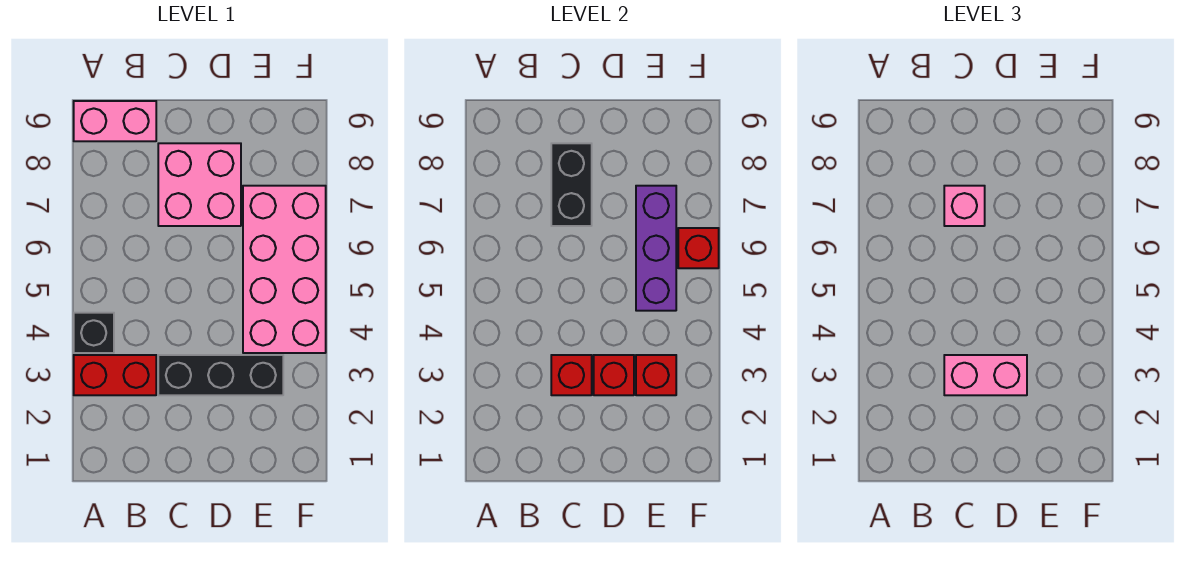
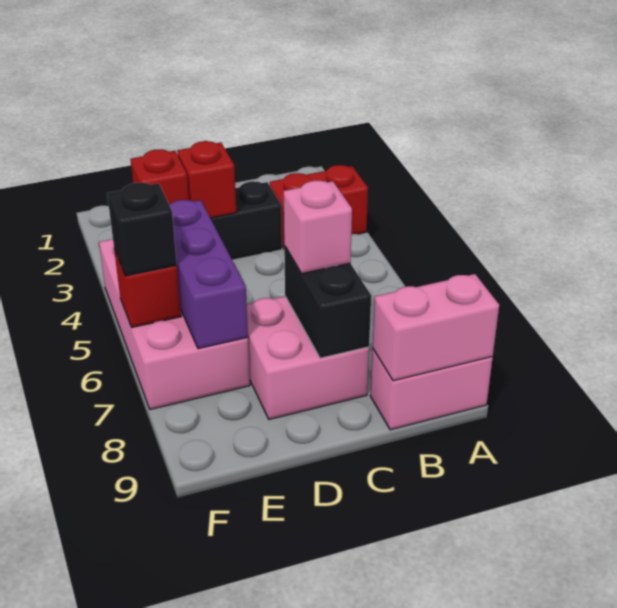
black brick A4 level 1 -> black brick F6 level 3
red brick C3 level 2 -> none
pink brick C3:D3 level 3 -> pink brick A9:B9 level 2

